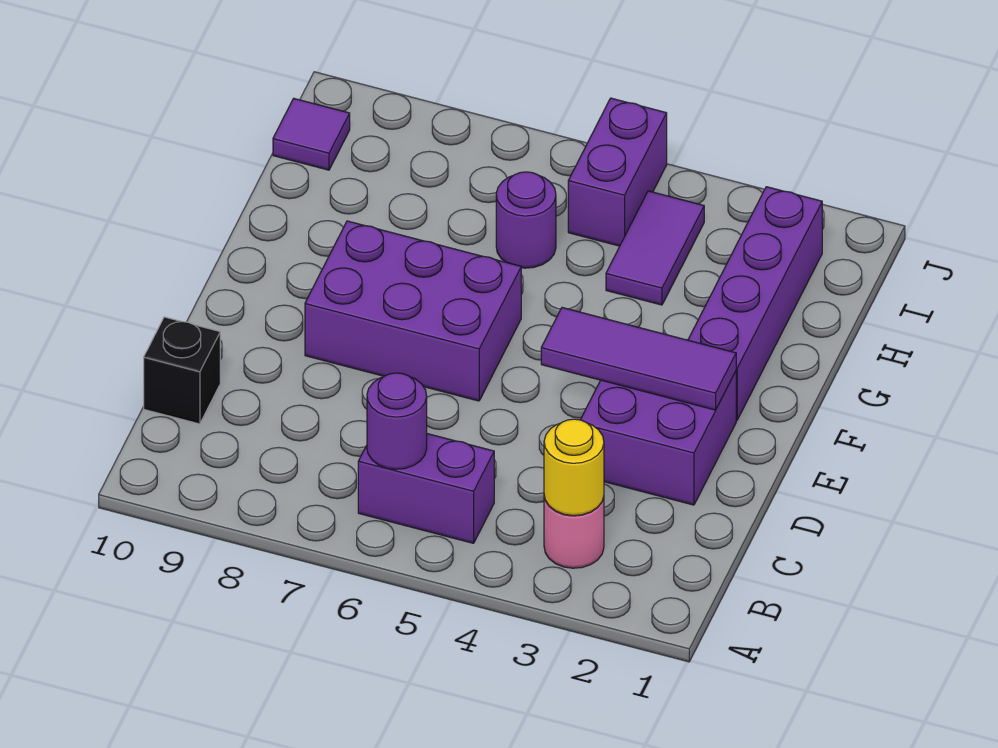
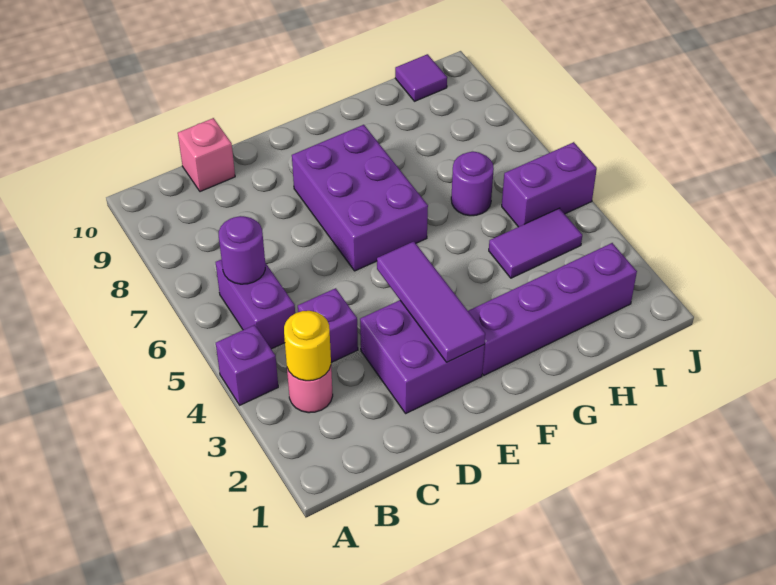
none -> purple brick A4 level 1
none -> purple brick C4 level 1
black brick C10 level 1 -> pink brick C10 level 1

